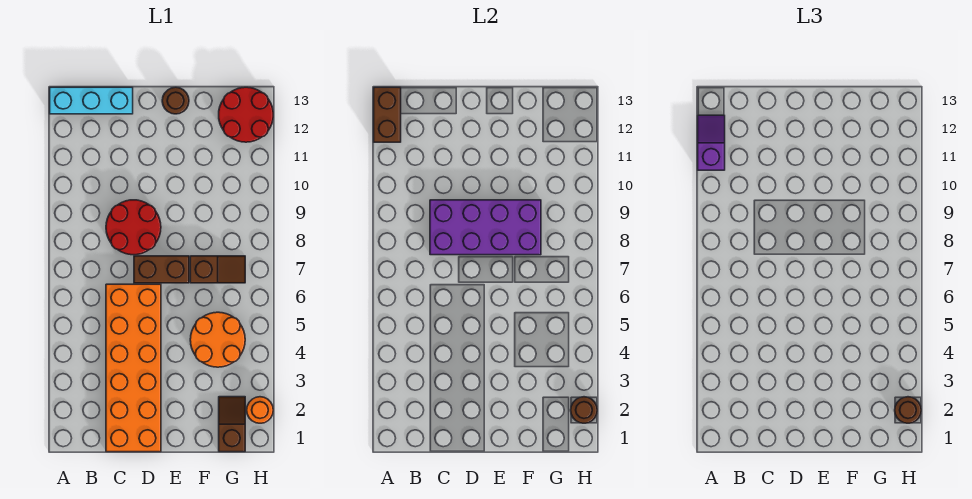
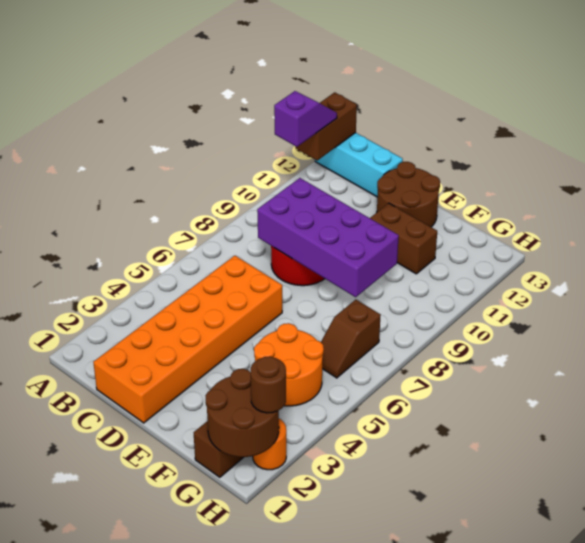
brown brick D7:E7 level 1 -> brown brick E11:F11 level 1
brown round brick E13 level 1 -> brown round brick D12:E13 level 1
brown slope F7:G7 level 1 top F -> brown slope G6:G7 level 1 top 7
red round brick G12:H13 level 1 -> none
brown round brick H2 level 2 -> brown round brick G1:H2 level 2

